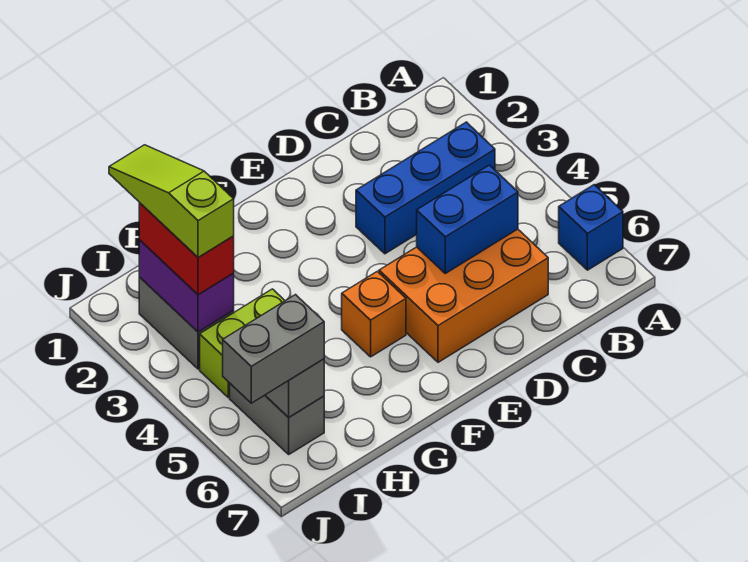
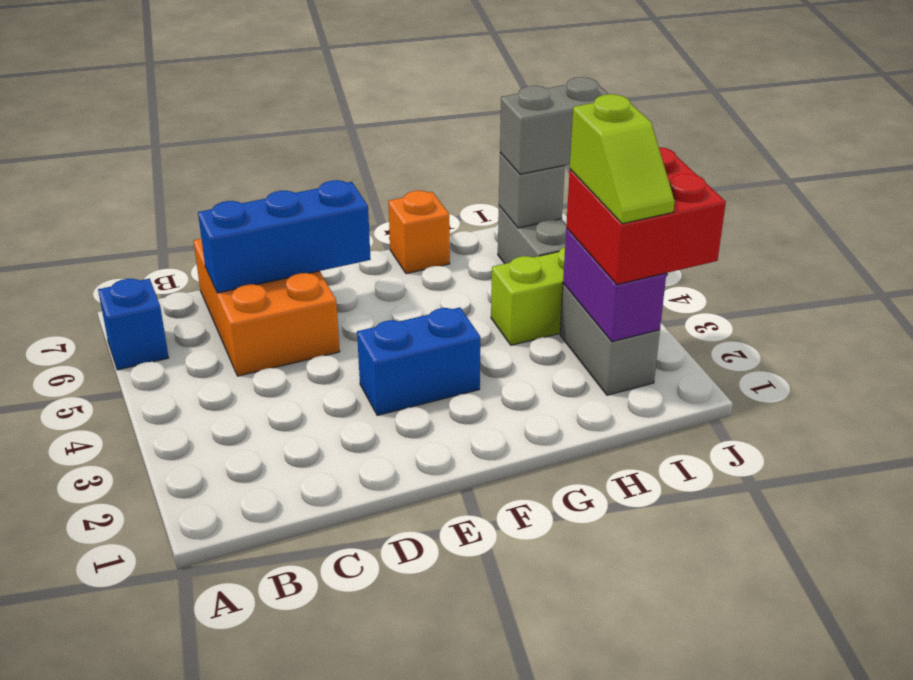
blue brick B3:D3 level 1 -> blue brick C6:E6 level 2
orange brick C5:E6 level 1 -> orange brick C5:D7 level 1
blue brick C5:D5 level 2 -> blue brick E3:F3 level 1
orange brick F5 level 1 -> orange brick G7 level 1
lime slope I1:I3 level 4 top 3 -> lime slope I2:I3 level 4 top 3
red brick I2:I3 level 3 -> red brick I2:J3 level 3

